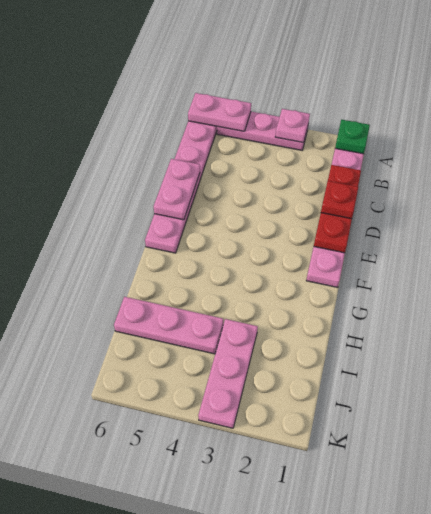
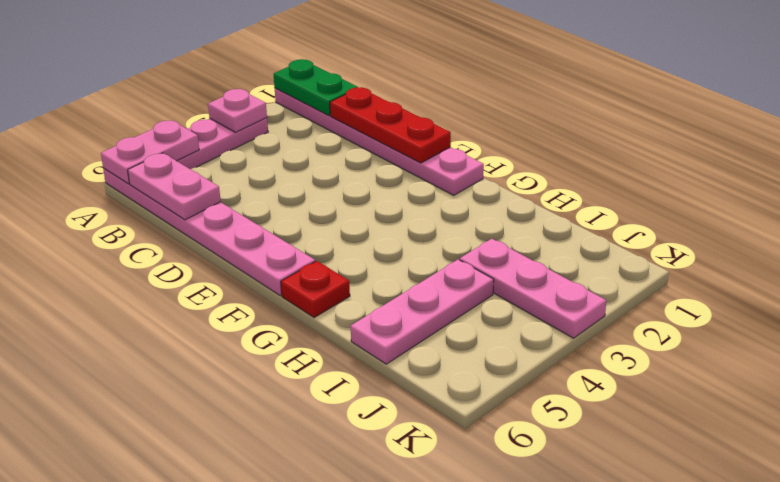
green plate A1 level 2 -> green plate A1:B1 level 2
red plate D1 level 3 -> red plate G6 level 1
pink plate D6:E6 level 2 -> pink plate B6:C6 level 2

